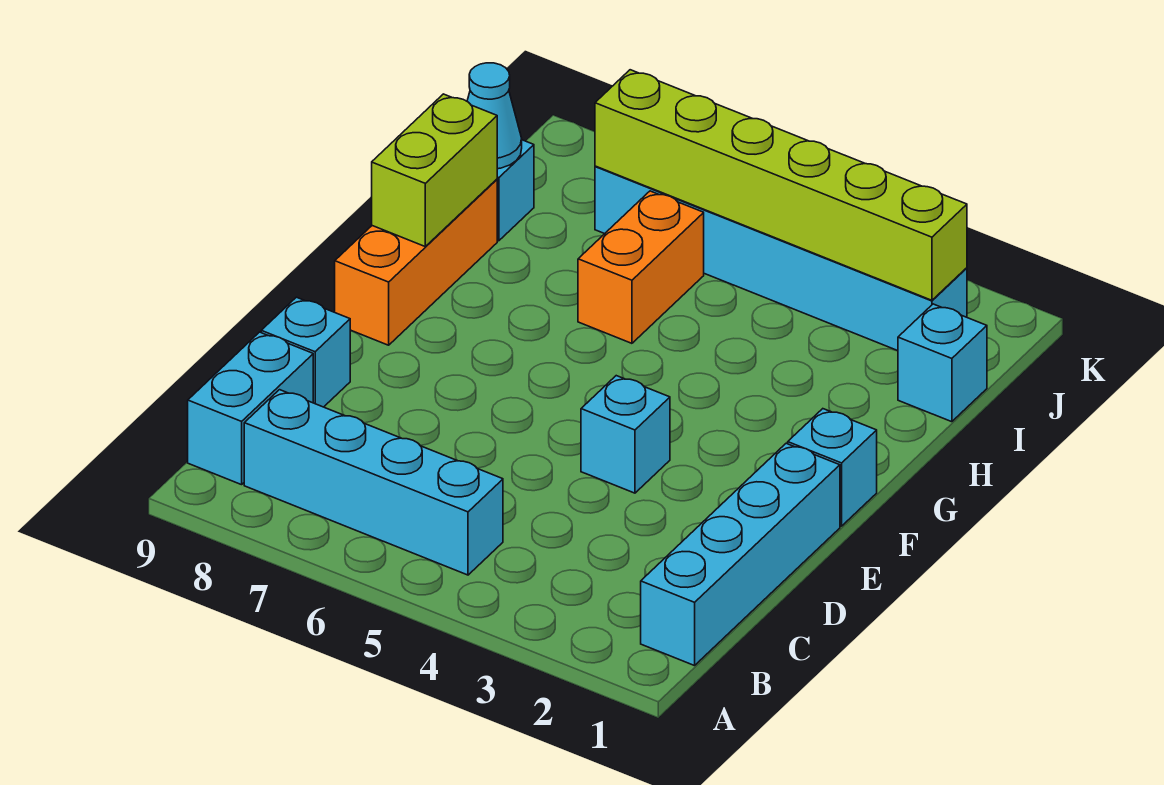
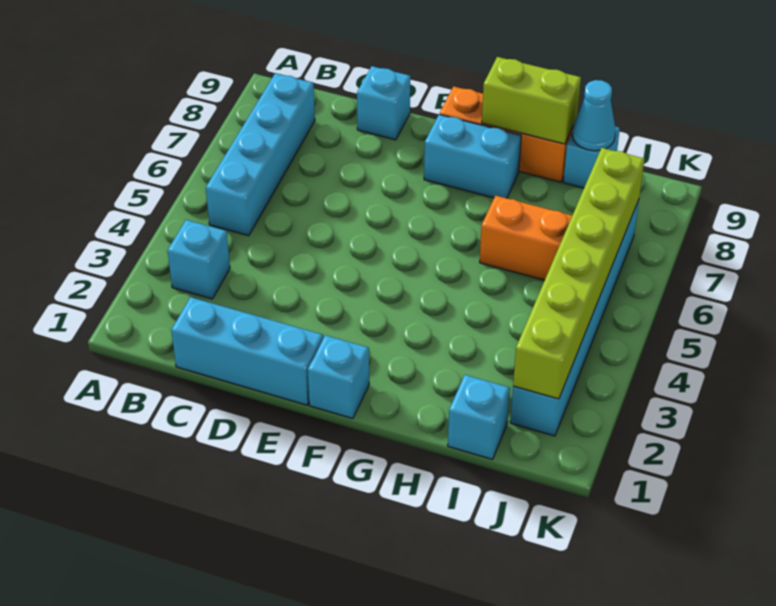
cyan brick B1:E1 level 1 -> cyan brick C1:E1 level 1
cyan brick B9:C9 level 1 -> cyan brick F8:G8 level 1
cyan brick E4 level 1 -> cyan brick B3 level 1

